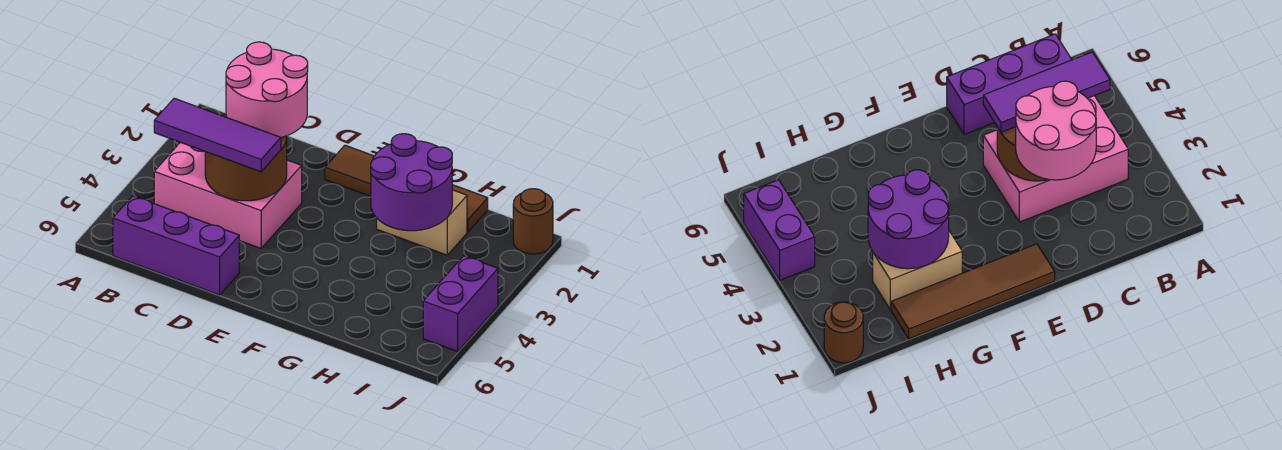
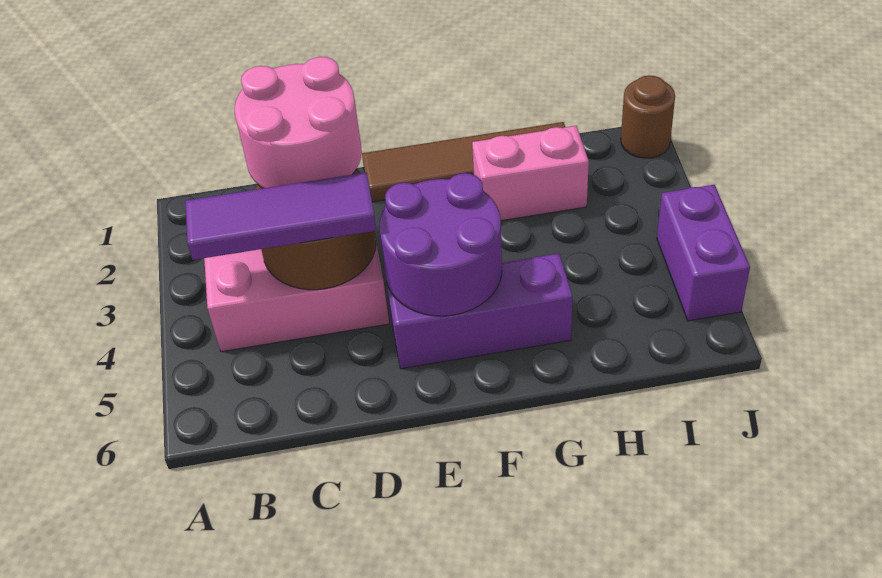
purple brick B6:D6 level 1 -> purple brick E5:G5 level 1
tan brick G2:H2 level 1 -> pink brick G2:H2 level 1
purple round brick G2:H3 level 2 -> purple round brick E4:F5 level 2

